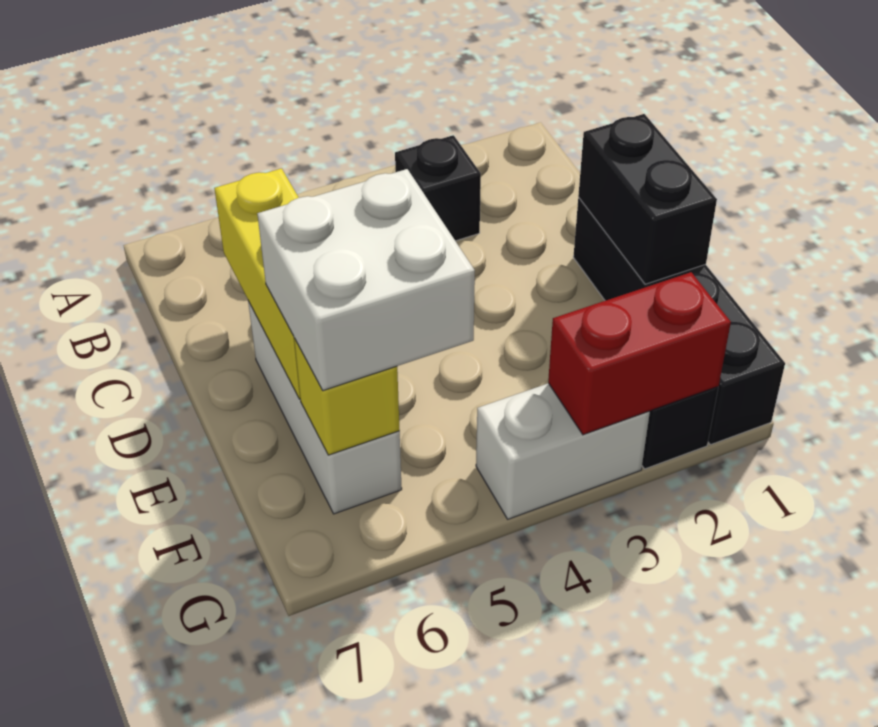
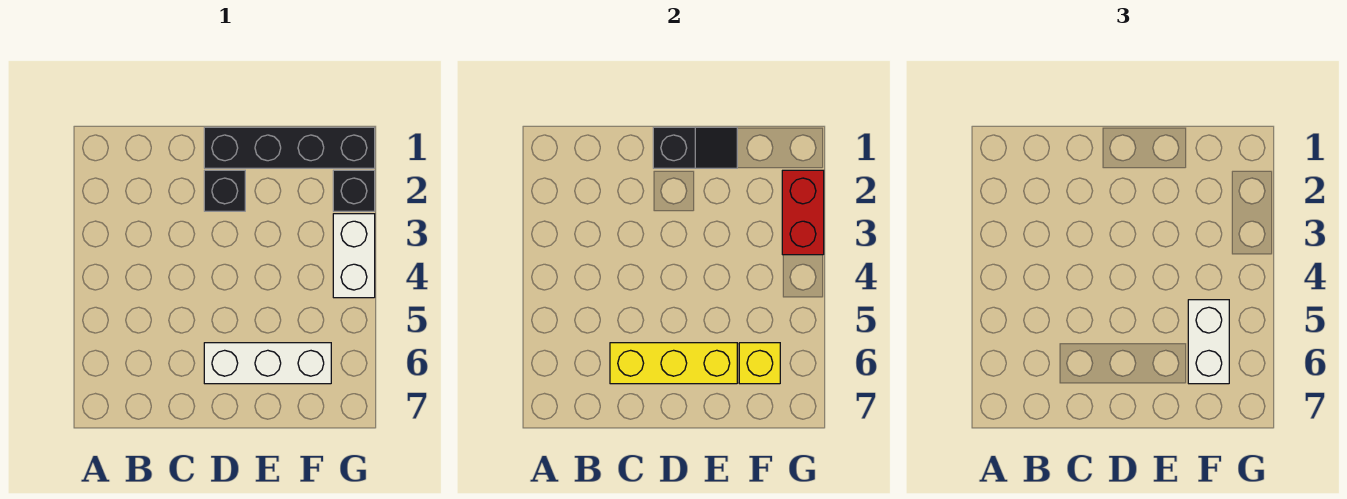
black brick B3 level 1 -> black brick D2 level 1
black brick D1:E1 level 2 -> black slope D1:E1 level 2 top D
white brick E5:F6 level 3 -> white brick F5:F6 level 3

